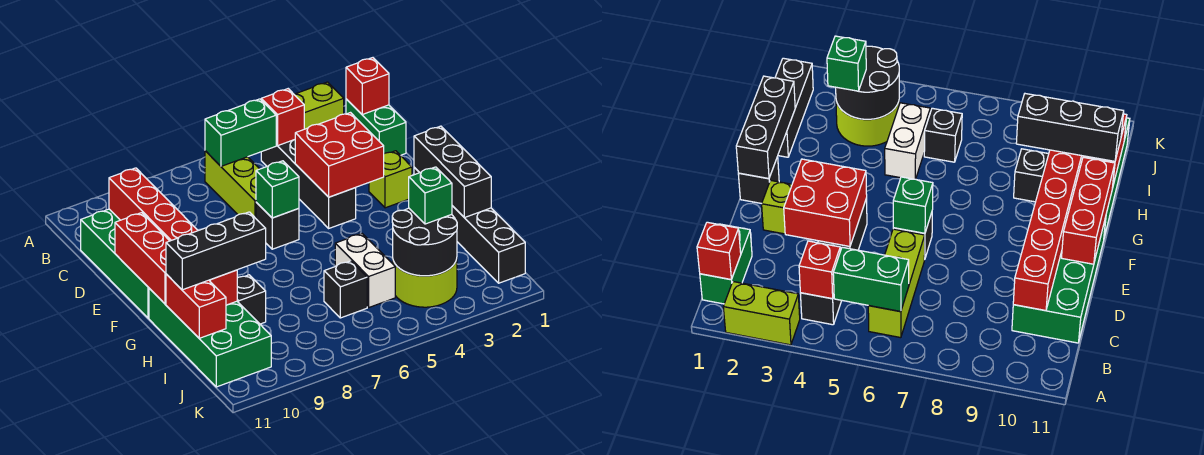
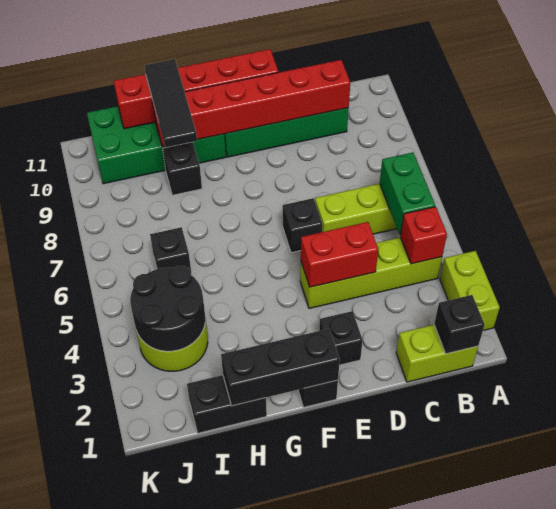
green brick B1:C1 level 1 -> lime brick B1:C1 level 1
red brick B1 level 2 -> black brick B1 level 2
black brick B4:E4 level 1 -> lime brick B4:E4 level 1
red brick D3:E4 level 2 -> red brick D4:E4 level 2
lime brick E2 level 1 -> black brick E2 level 1
green brick E6 level 2 -> none
black brick H1:J1 level 1 -> black brick H1:I1 level 1
white brick H5:I5 level 1 -> none
black brick H9:H11 level 3 -> black tile H9:H11 level 3
green brick I3 level 3 -> none

